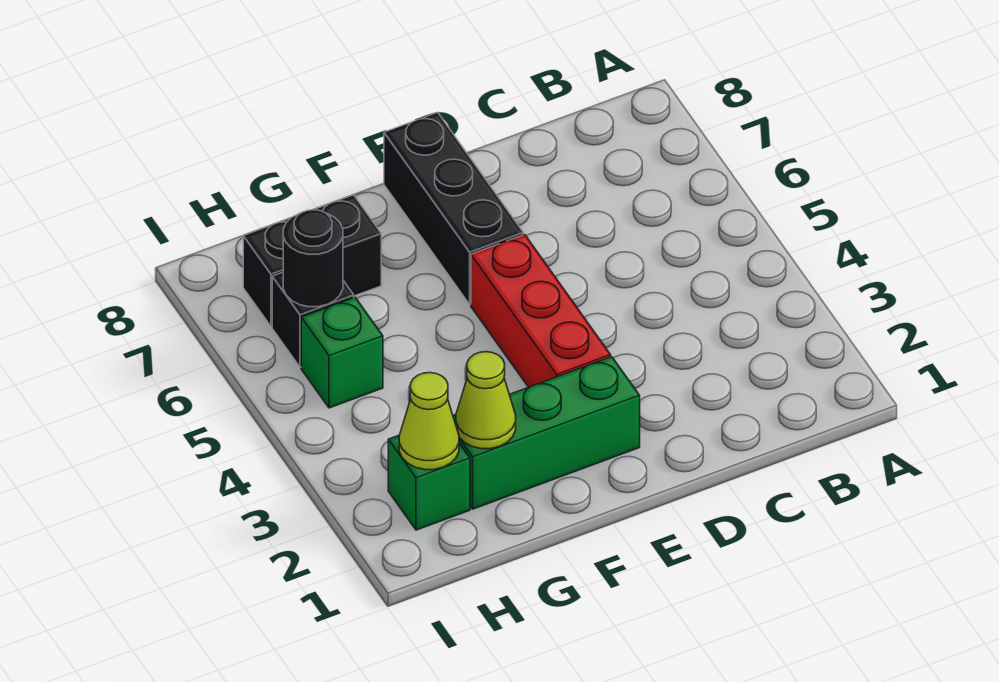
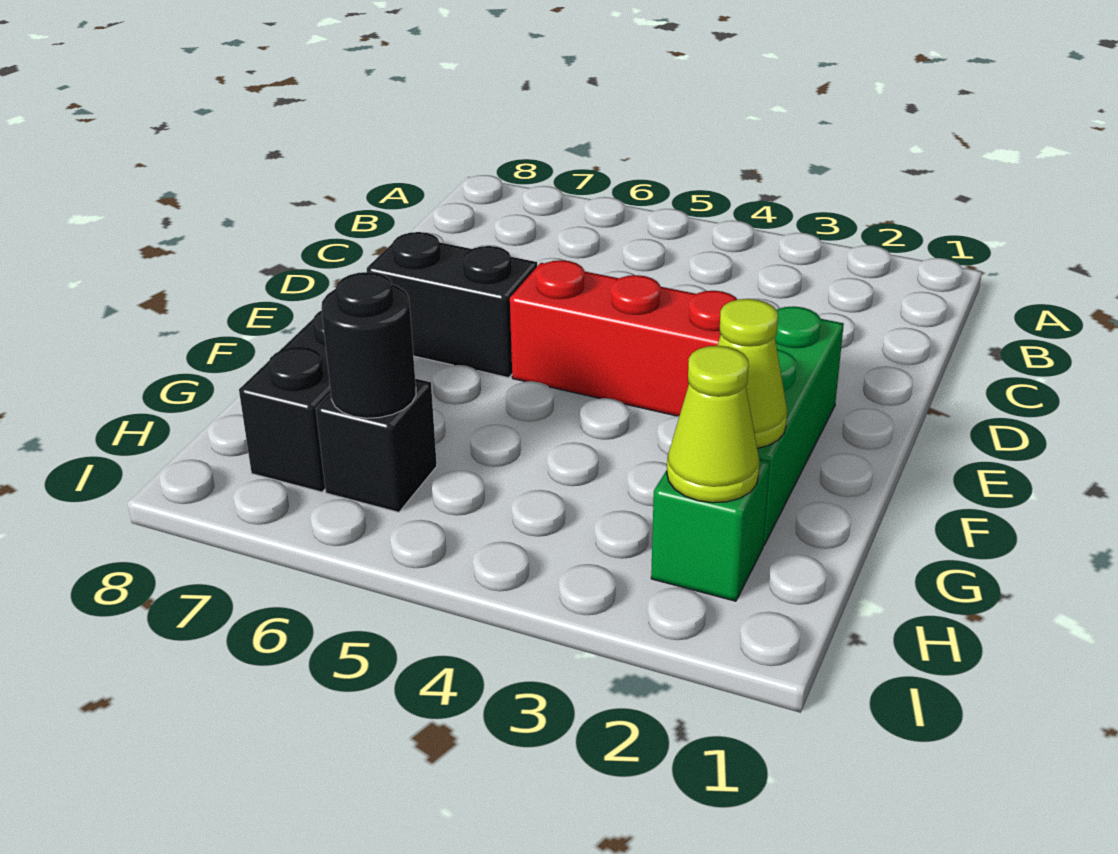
black brick E6:E8 level 1 -> black brick E6:E7 level 1
green brick H5 level 1 -> none

